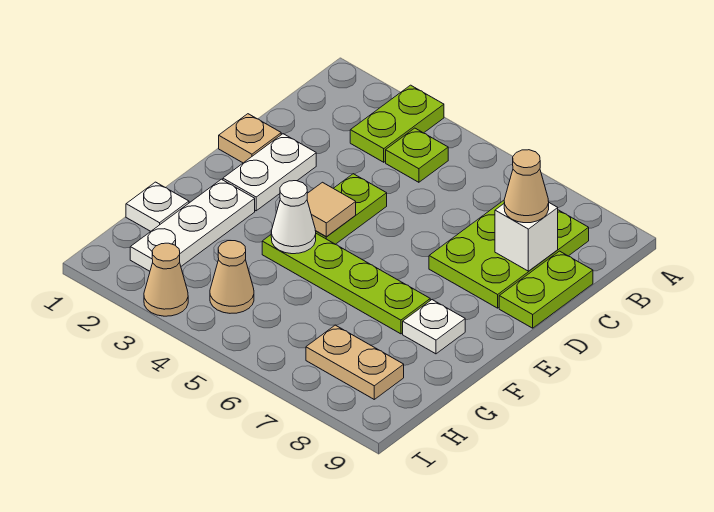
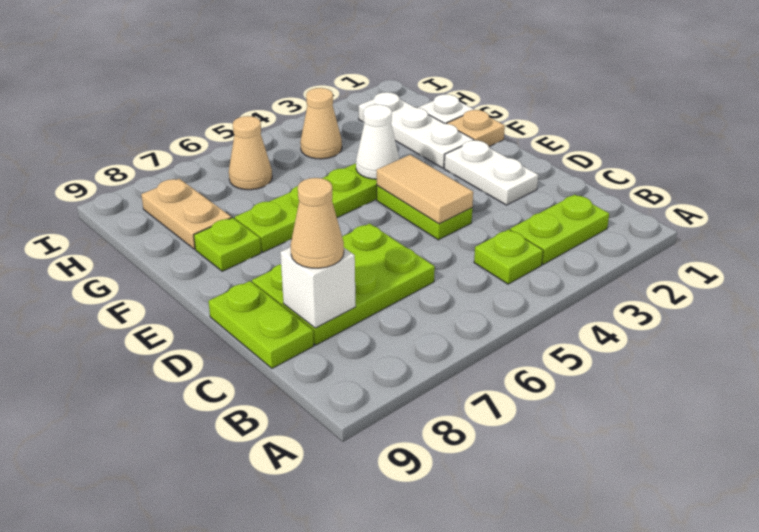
lime plate A3:B3 level 1 -> lime plate B2:B3 level 1
lime plate B7:D8 level 1 -> lime plate C6:D8 level 1
tan plate D1 level 1 -> tan plate F1 level 1
tan tile E4 level 2 -> tan tile D4:E4 level 2
white plate F8 level 1 -> lime plate F8 level 1
tan plate H7:H8 level 1 -> tan plate G8:H8 level 1
tan cone I3 level 1 -> tan cone H6 level 1

